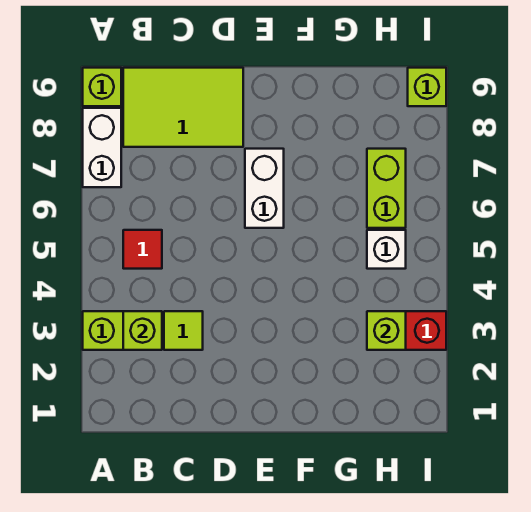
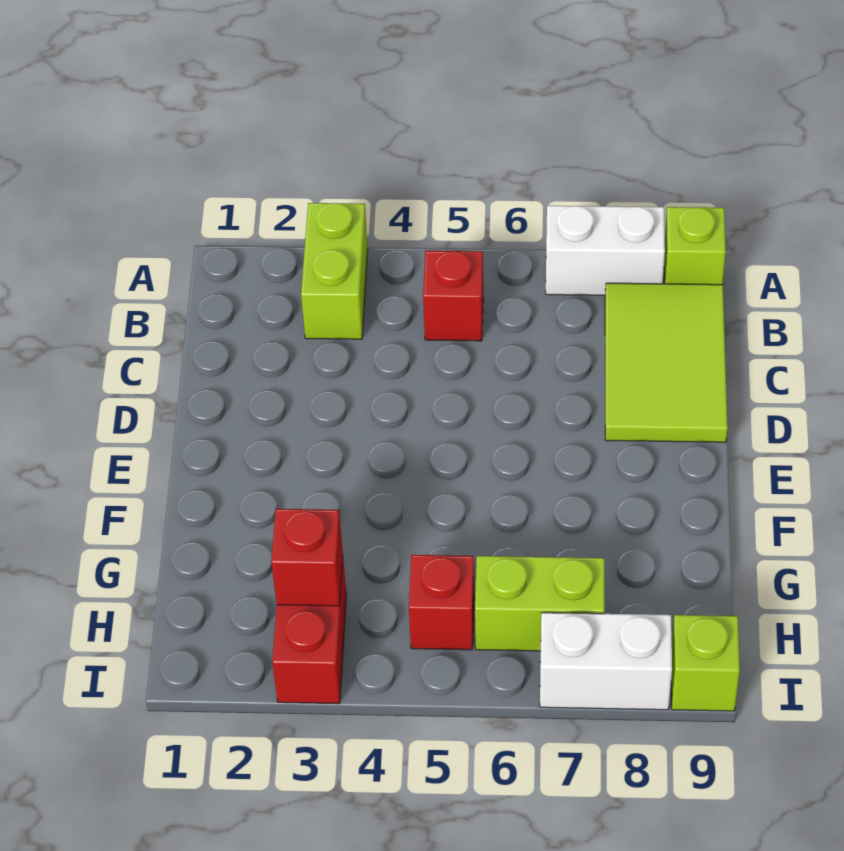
lime brick B3 level 2 -> none
red tile B5 level 1 -> red brick B5 level 1
lime tile C3 level 1 -> none
white brick E6:E7 level 1 -> white brick I7:I8 level 1
lime brick H3 level 2 -> red brick H3 level 2
white brick H5 level 1 -> red brick H5 level 1

